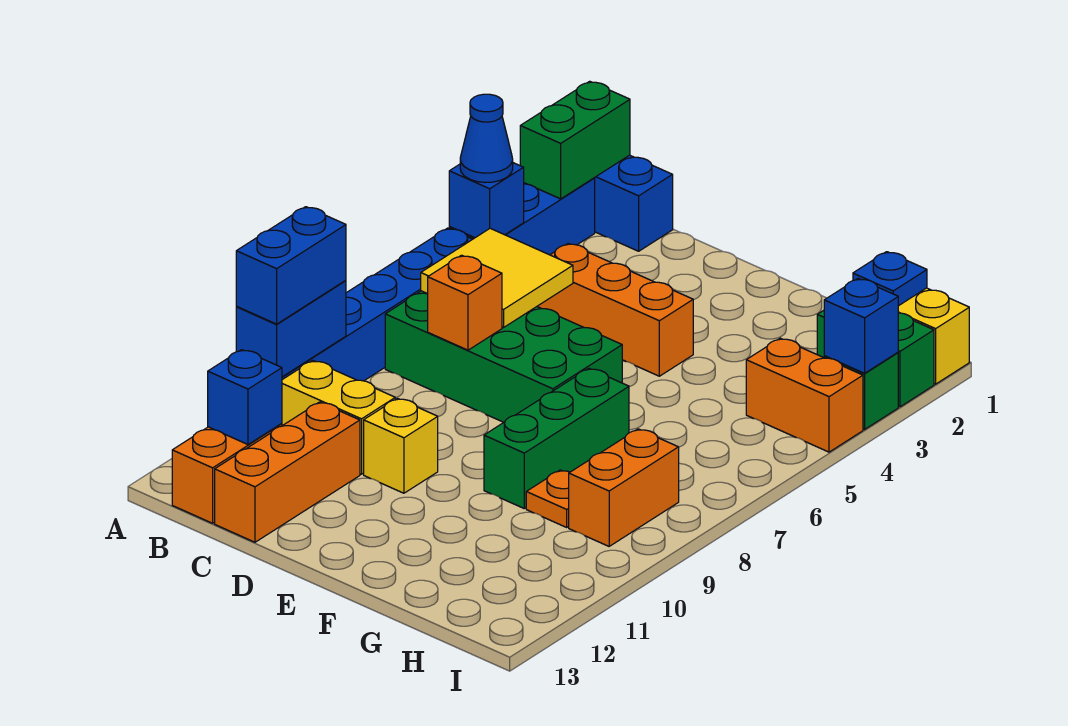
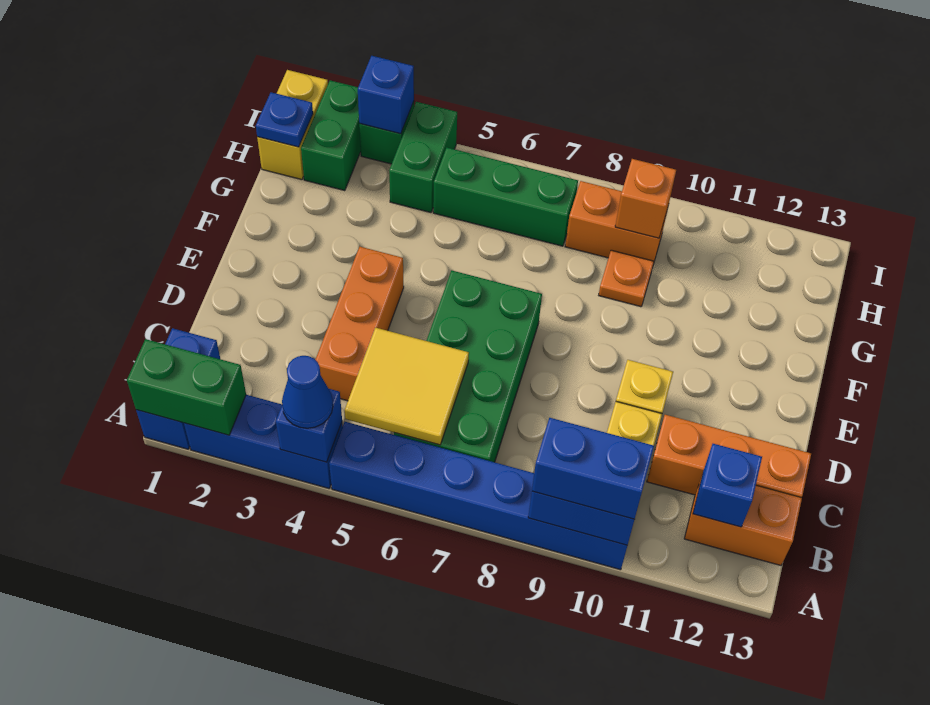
orange brick C7 level 2 -> orange brick H9 level 2
green brick F7:F9 level 1 -> green brick H5:H7 level 1
orange brick H4:I4 level 1 -> green brick H4:I4 level 1

